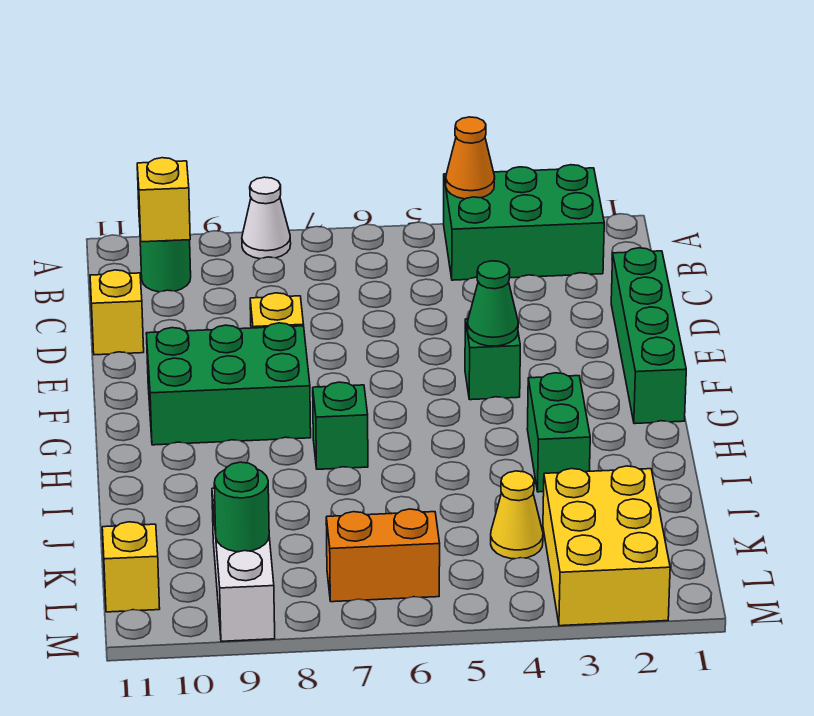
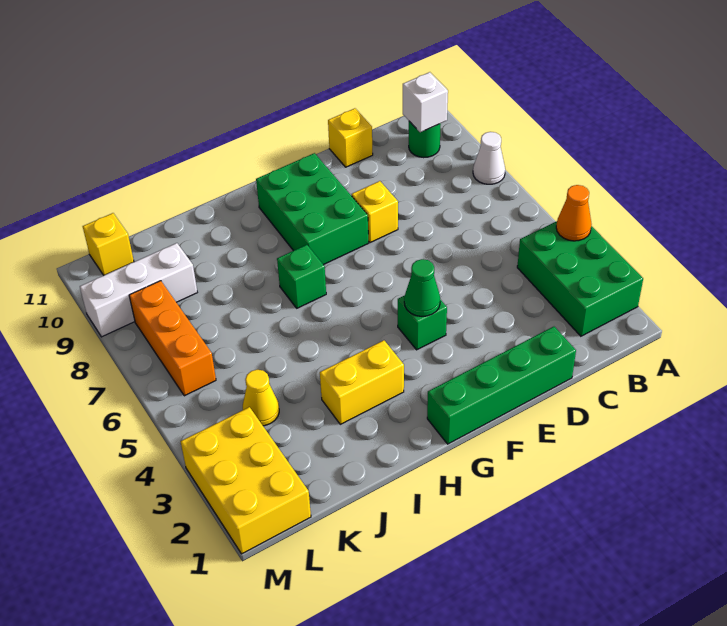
yellow brick B10 level 2 -> white brick B10 level 2
green brick H3:I3 level 1 -> yellow brick H3:I3 level 1
yellow brick K2:M3 level 1 -> yellow brick L1:M3 level 1
orange brick L6:L7 level 1 -> orange brick L6:L8 level 1
green round brick L9 level 2 -> none

